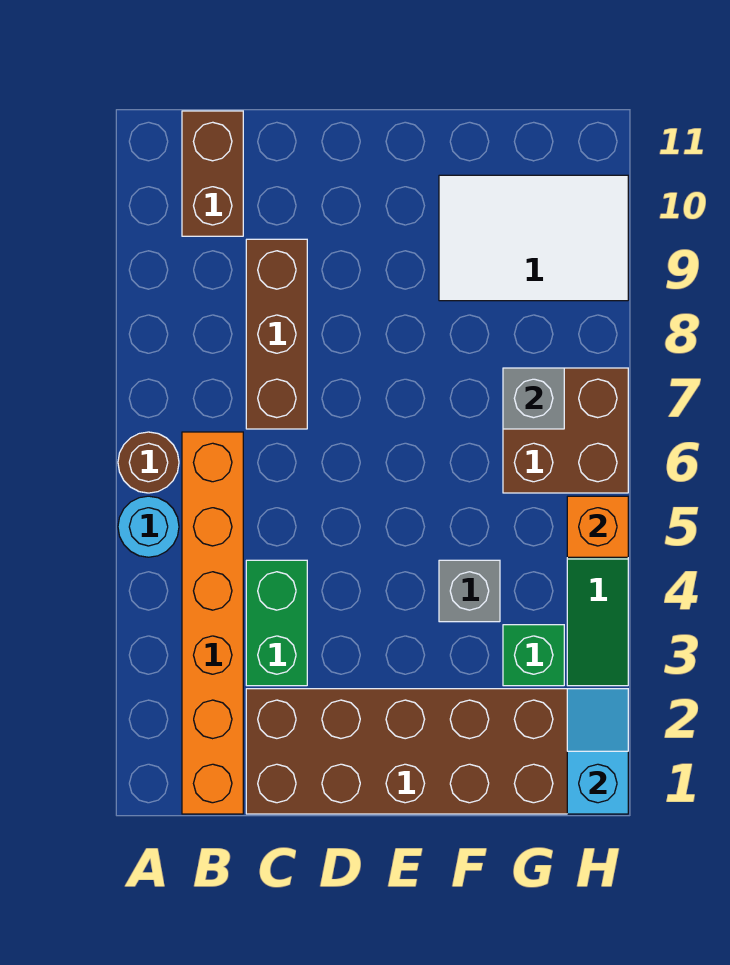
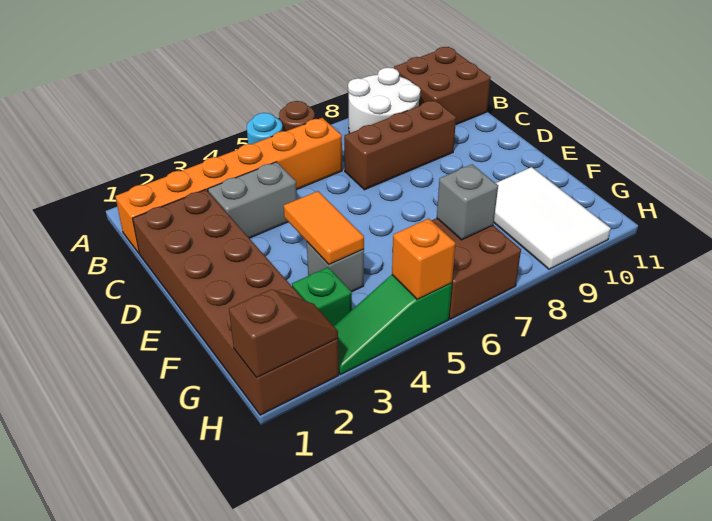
none -> white round brick A8:B9 level 1
brown brick B10:B11 level 1 -> brown brick A10:B11 level 1
green brick C3:C4 level 1 -> grey brick C3:C4 level 1
none -> orange tile E4:F4 level 2
cyan slope H1:H2 level 2 top 1 -> brown slope H1:H2 level 2 top 1

